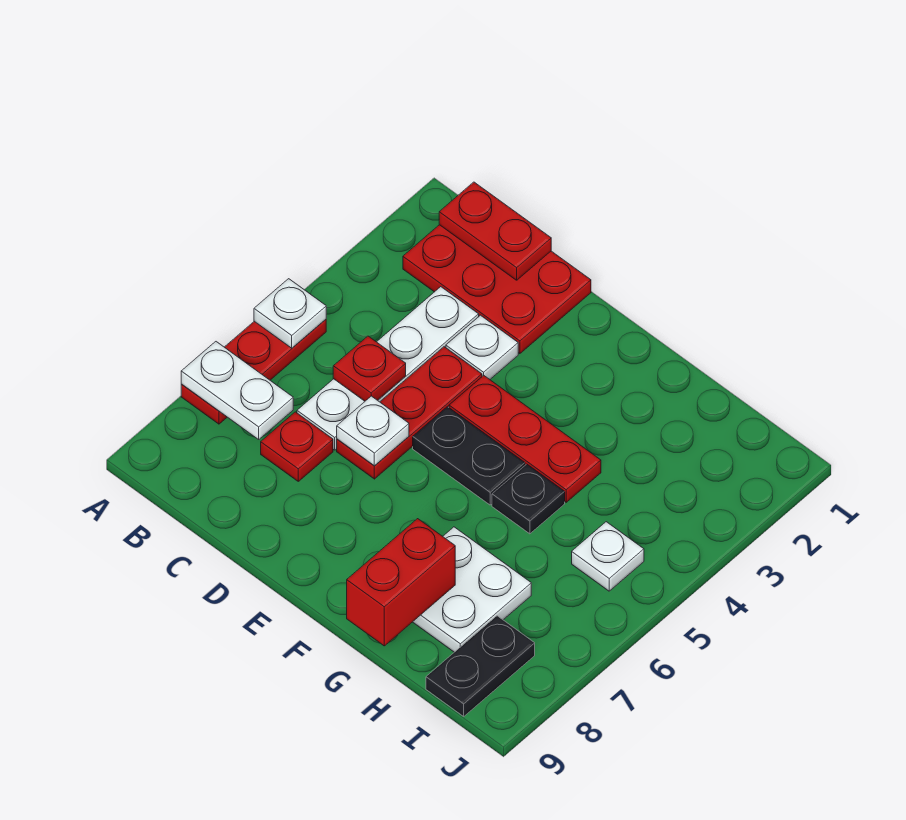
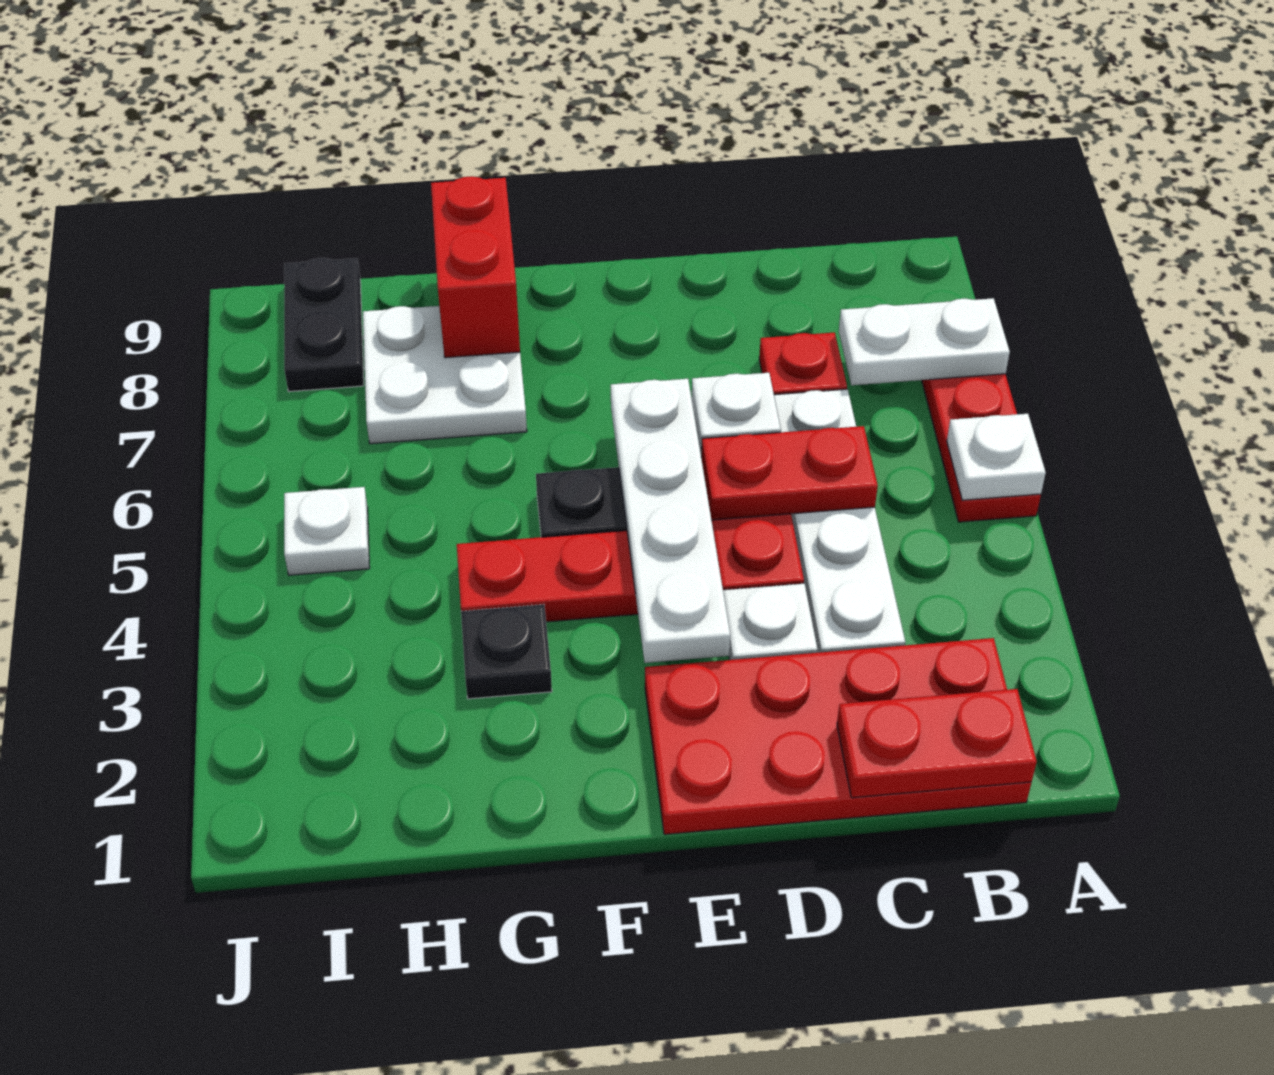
red plate B1:D2 level 1 -> red plate B1:E2 level 1
red plate C5 level 2 -> red plate C5:D5 level 2
none -> white plate E3:E6 level 2
black plate G5 level 1 -> black plate G3 level 1

